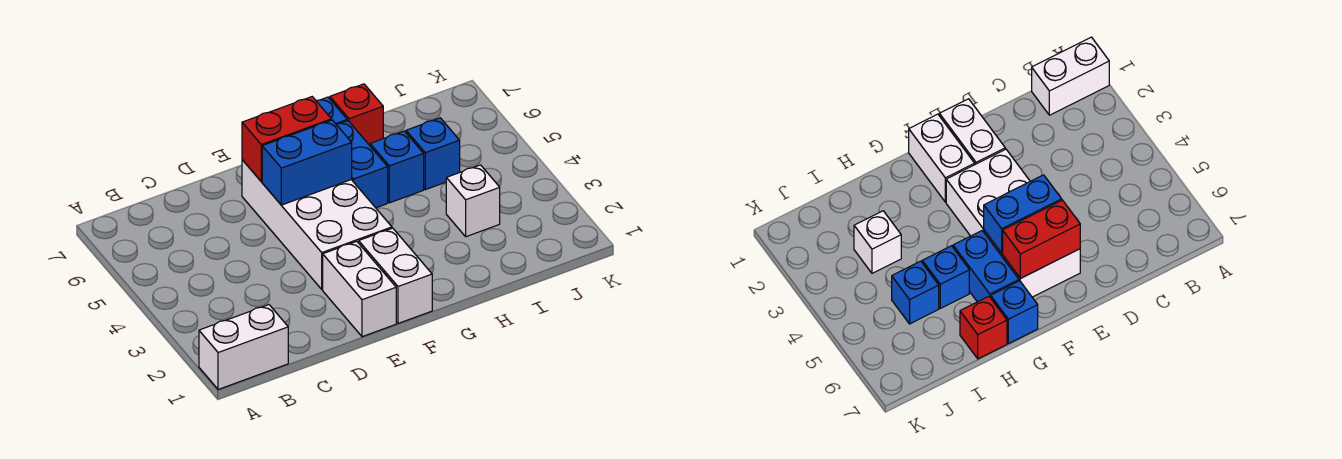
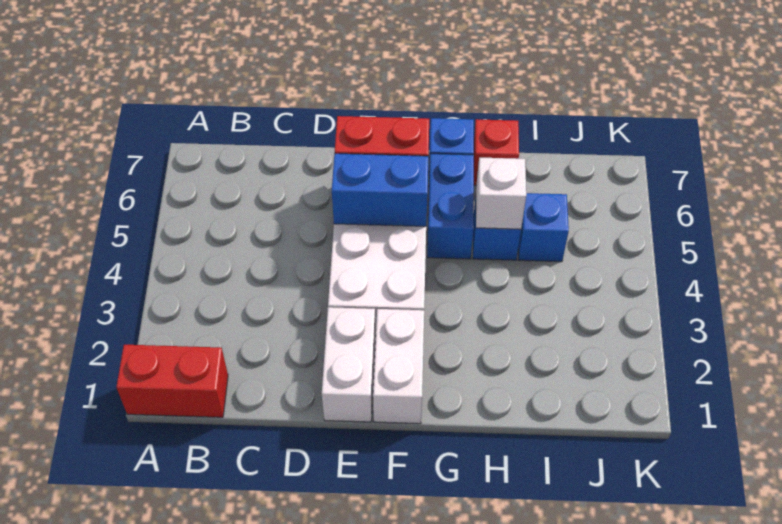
white brick A1:B1 level 1 -> red brick A1:B1 level 1
white brick I3 level 1 -> white brick H5 level 2

